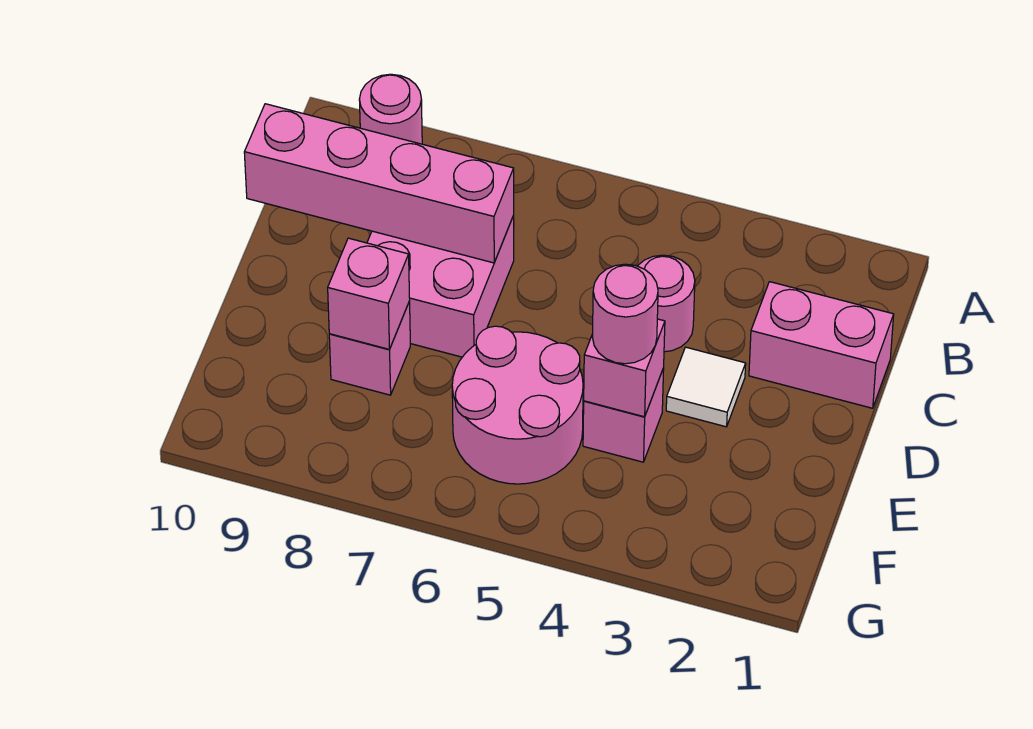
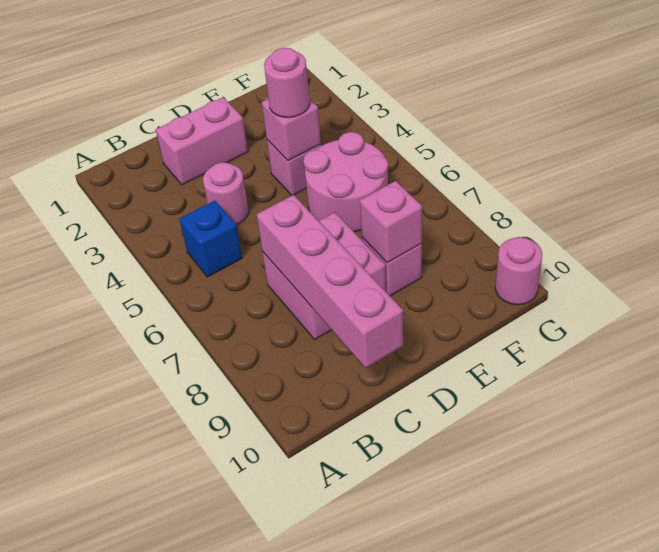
pink round brick A9 level 1 -> pink round brick G10 level 1
none -> blue brick B5 level 1
pink brick C1:C2 level 1 -> pink brick C2:D2 level 1
white tile D3 level 1 -> none

